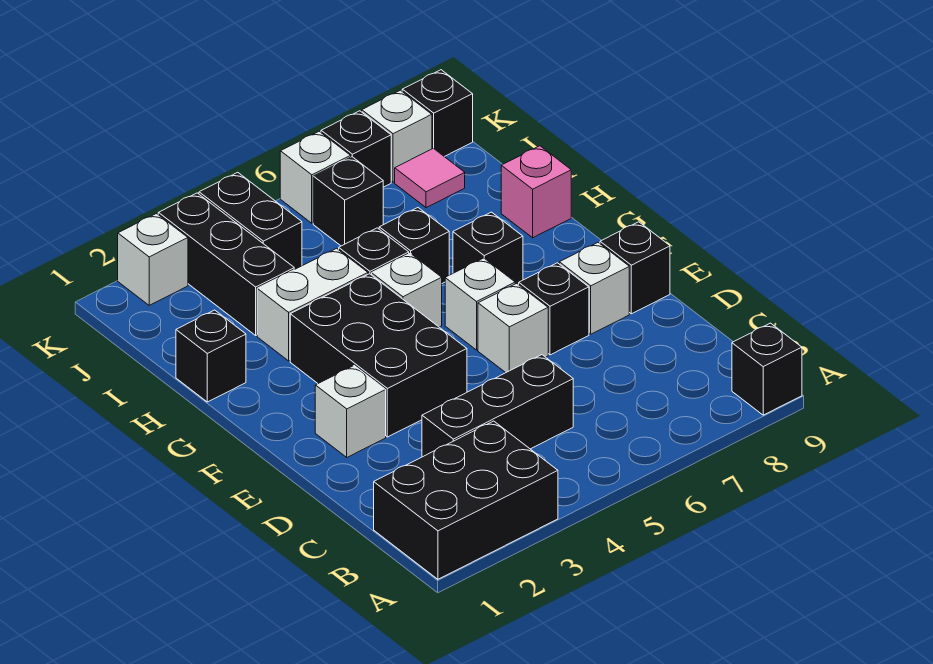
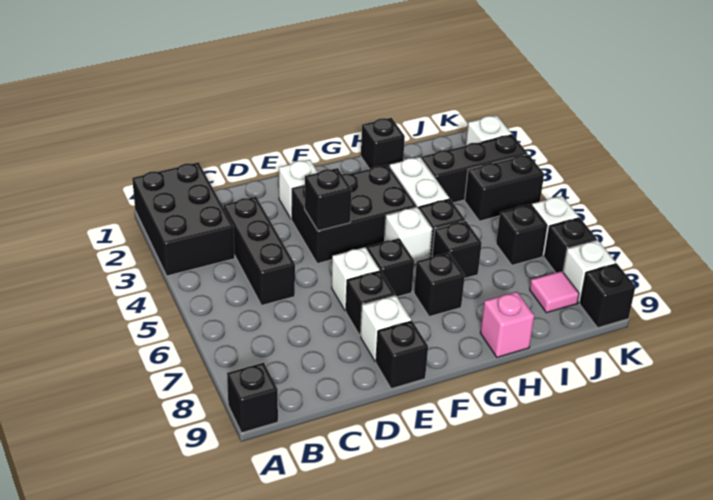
none -> black brick E4 level 2
white brick F6 level 1 -> black brick F6 level 1

